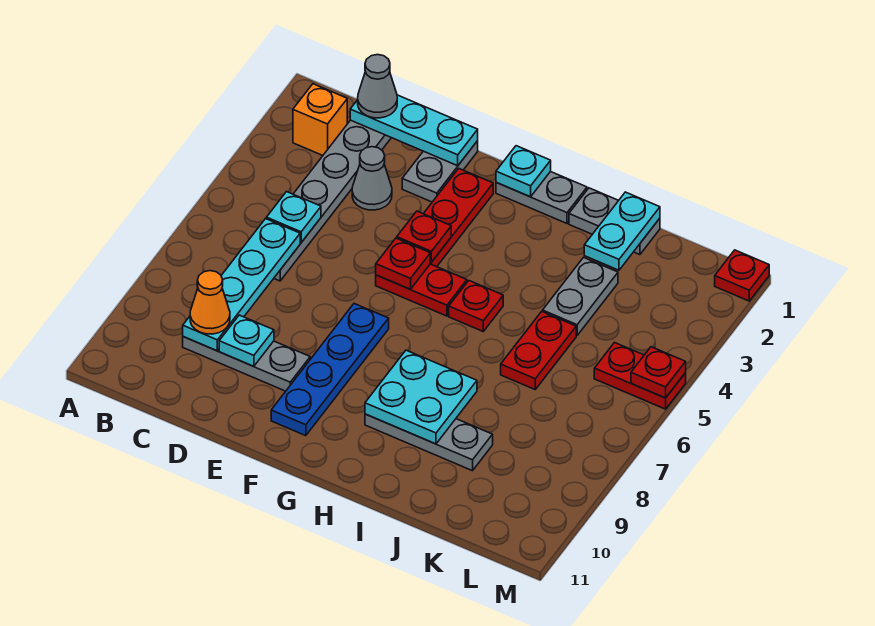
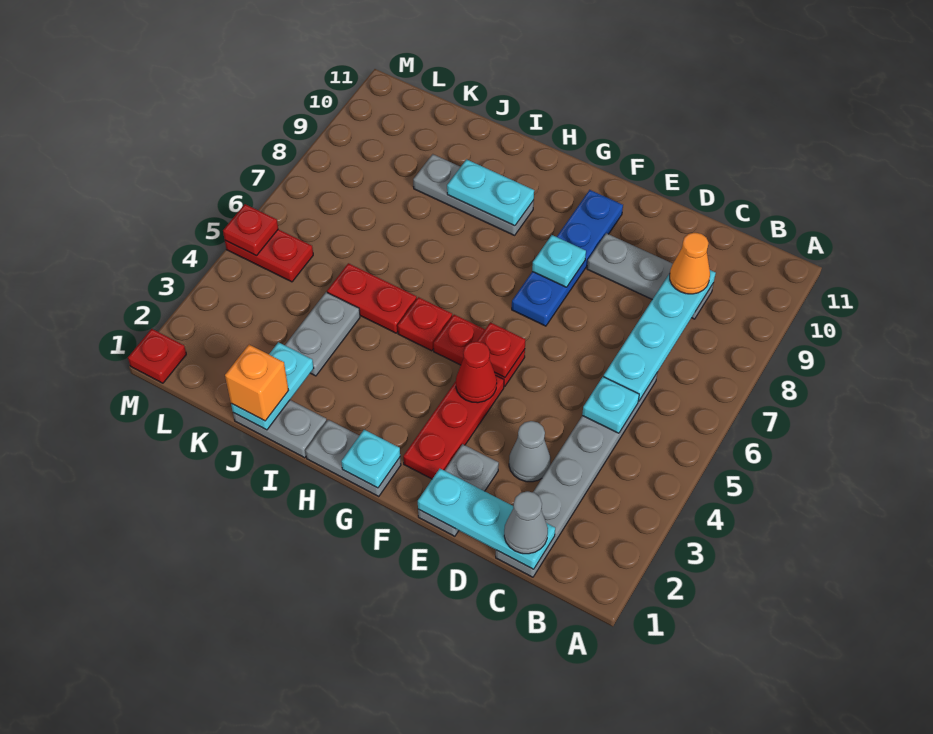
orange brick B2 level 1 -> orange brick J1 level 3
cyan plate D9 level 2 -> cyan plate F8 level 2
red plate F4 level 2 -> red cone F4 level 2
cyan plate H8:I9 level 2 -> cyan plate H9:I9 level 2
red plate J5:J6 level 1 -> red plate I5:J5 level 1

